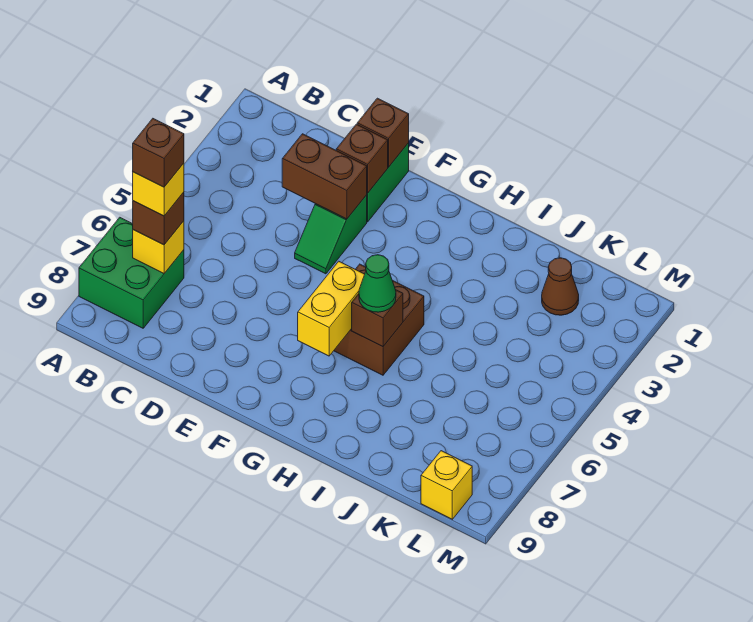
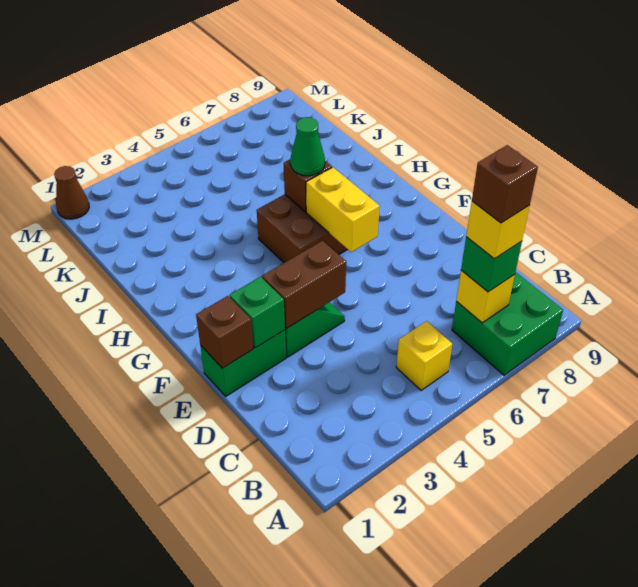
brown brick B7 level 3 -> green brick B7 level 3
brown brick D3:E3 level 2 -> brown brick E3:E4 level 2
brown brick E2 level 2 -> green brick E2 level 2
yellow brick G6:G7 level 2 -> yellow brick F6:G6 level 2
brown cone K2 level 1 -> brown cone M1 level 1
yellow brick L9 level 1 -> yellow brick B5 level 1

